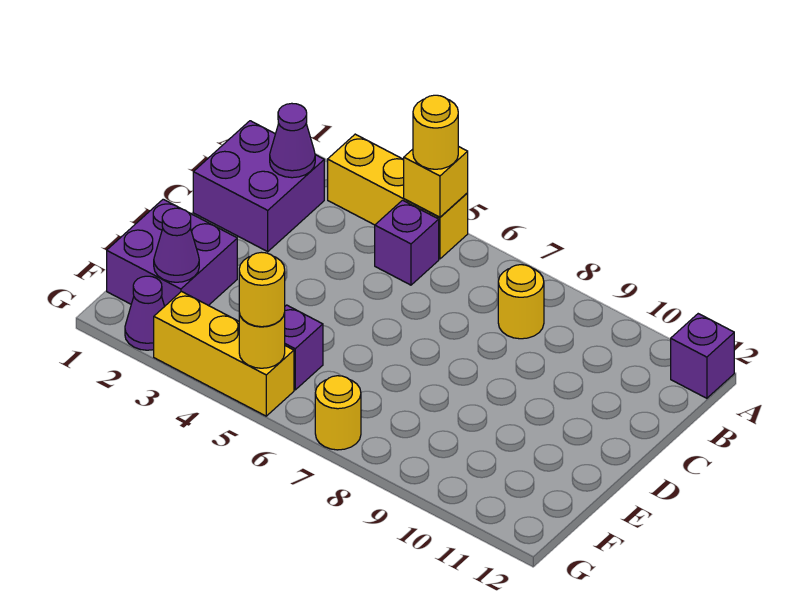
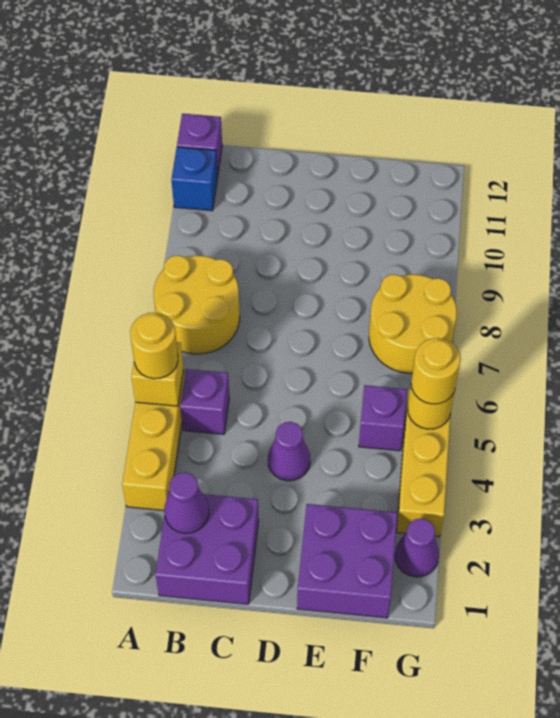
none -> blue brick A11 level 1
yellow round brick B8 level 1 -> yellow round brick A7:B8 level 1
purple cone F2 level 2 -> purple cone D4 level 1
yellow round brick G7 level 1 -> yellow round brick F7:G8 level 1

